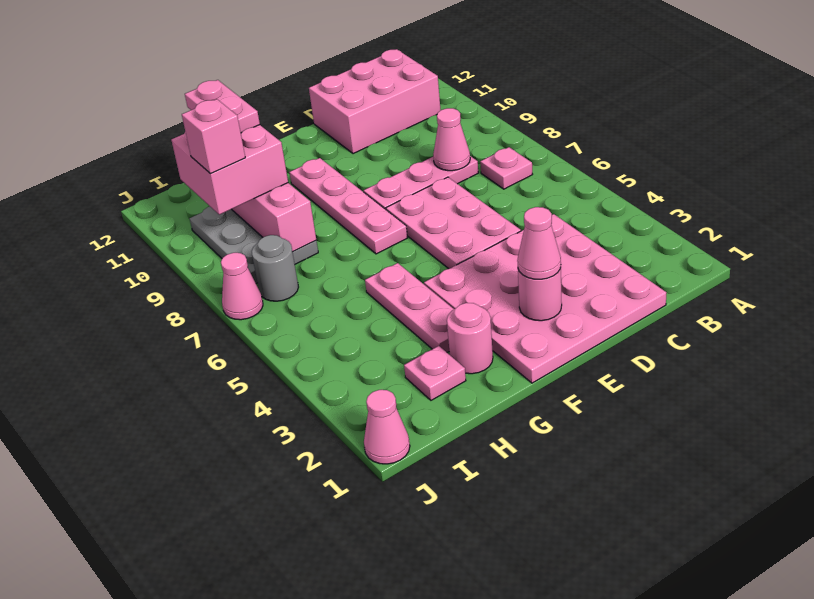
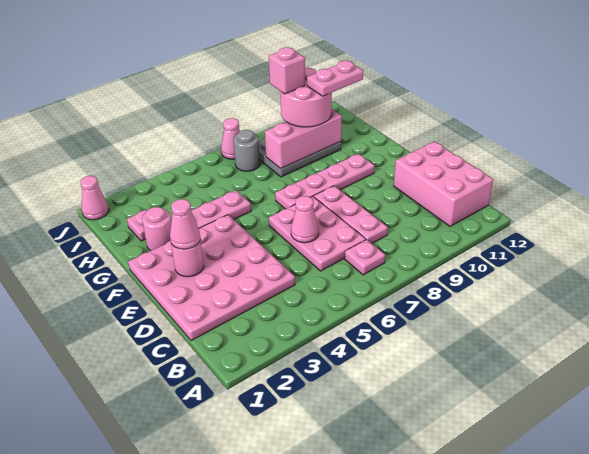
pink cone C8 level 2 -> pink cone D6 level 2
pink plate D5:E7 level 1 -> pink plate C6:E7 level 1
pink brick H9:I10 level 3 -> pink round brick H9:I10 level 3

